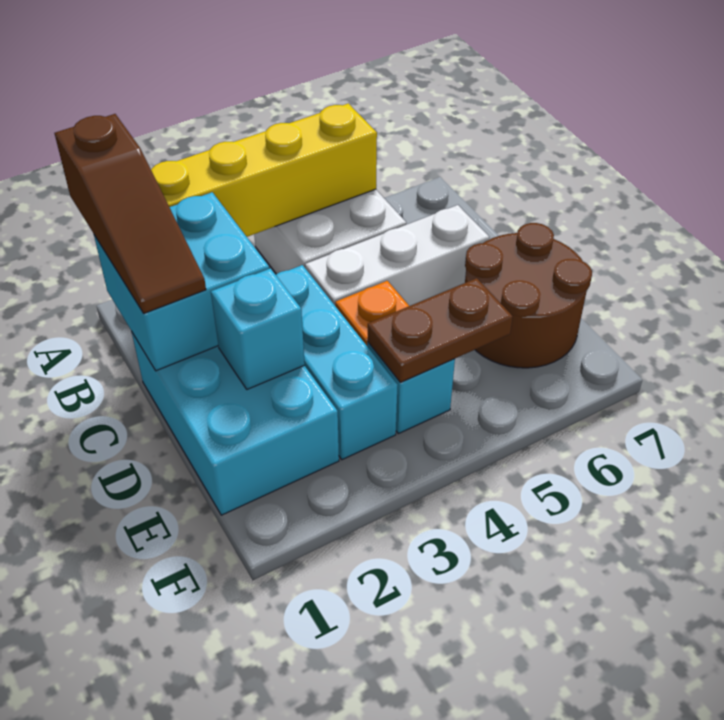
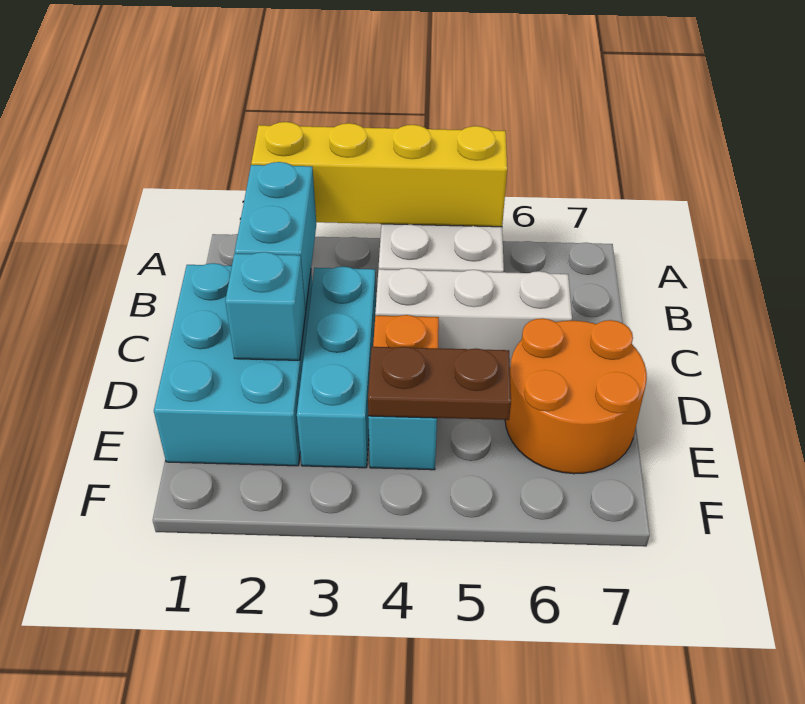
brown slope A1:C1 level 3 top A -> none
cyan brick B1:C2 level 2 -> cyan brick B2:C2 level 2
brown round brick D6:E7 level 1 -> orange round brick D6:E7 level 1

